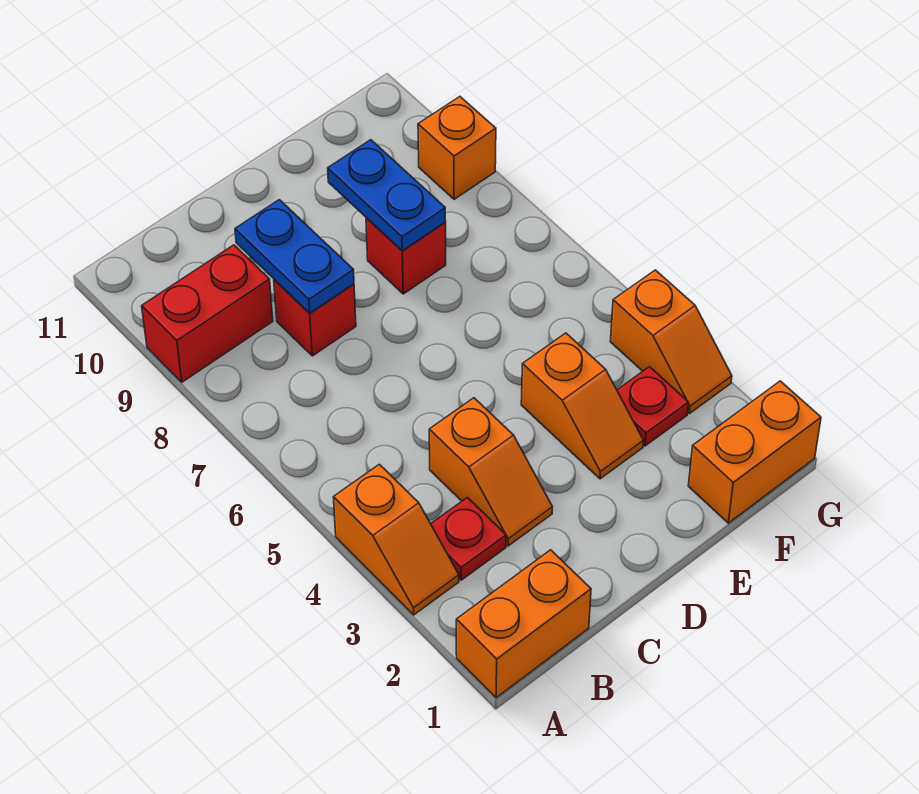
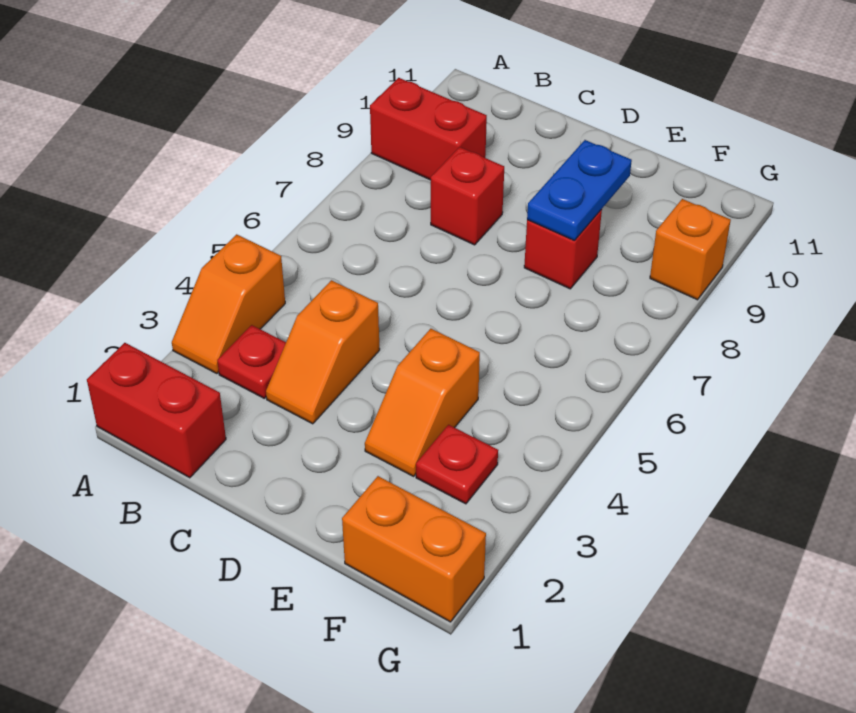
orange brick A1:B1 level 1 -> red brick A1:B1 level 1
blue plate C8:C9 level 2 -> none
orange slope G3:G4 level 1 top 4 -> none

